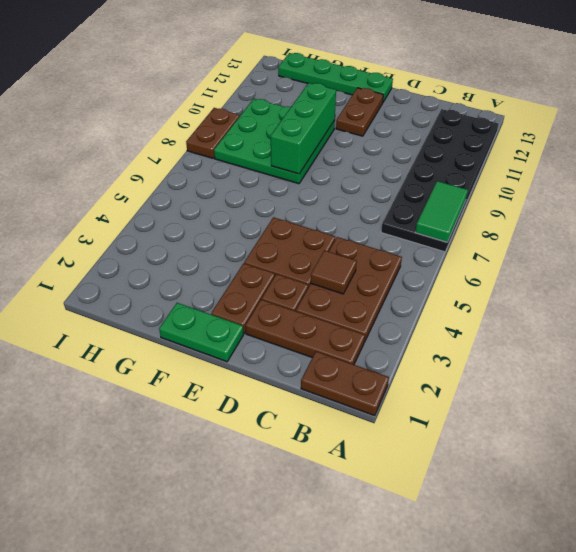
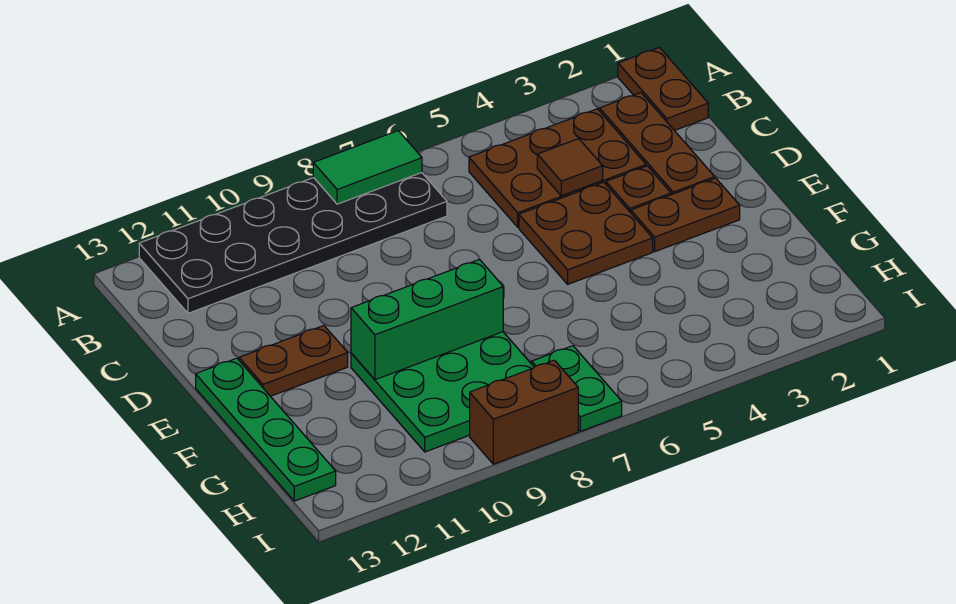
green plate E1:F1 level 1 -> green plate H7:I7 level 1
brown plate I8:I9 level 1 -> brown brick I8:I9 level 1

